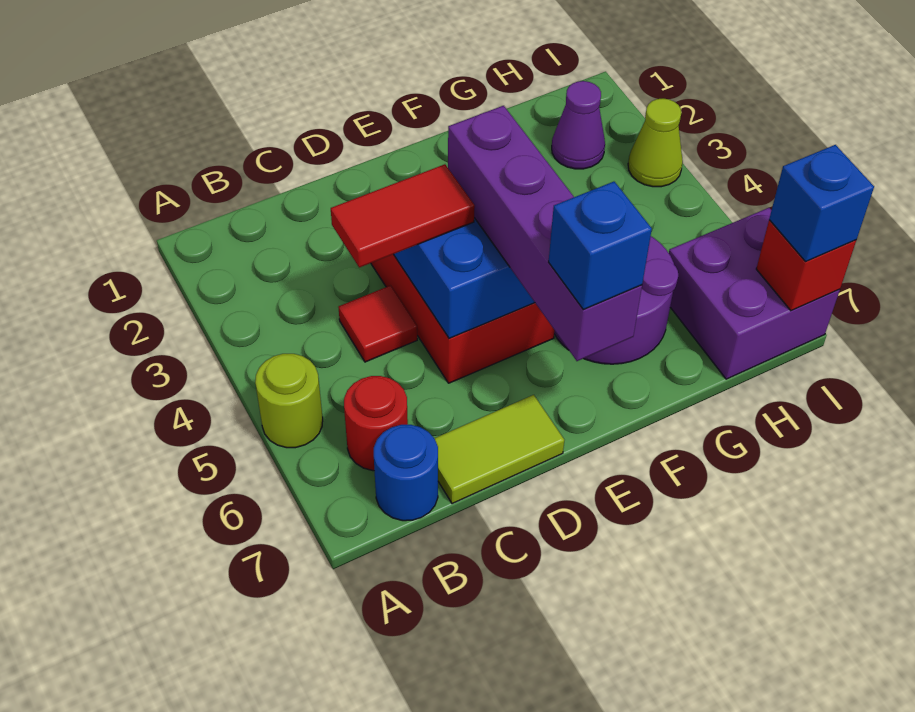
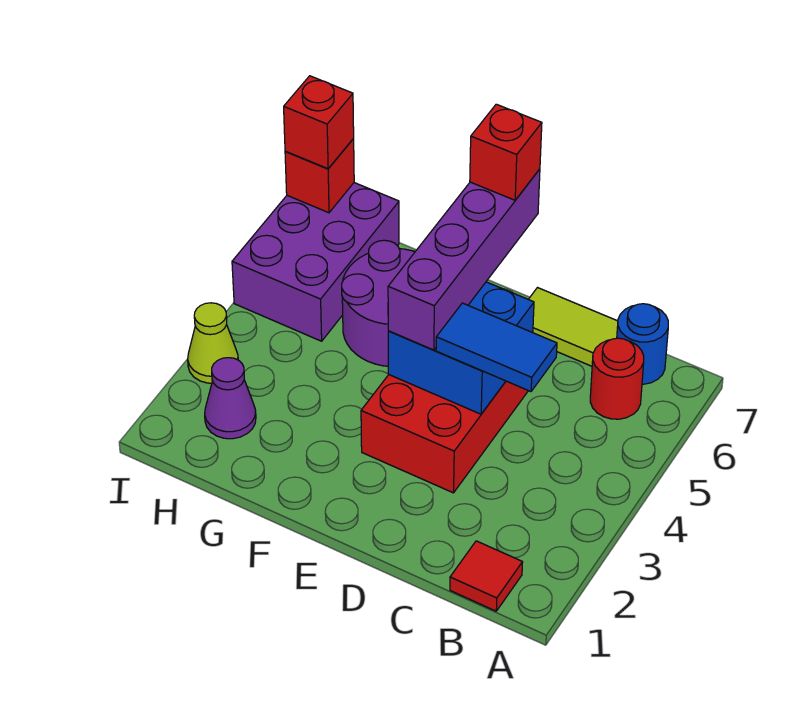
lime round brick A5 level 1 -> none
red tile C4 level 1 -> red tile B1 level 1
red tile C4:D4 level 3 -> blue tile C4:D4 level 3
blue brick E7 level 4 -> red brick E7 level 4
purple brick H6:I7 level 1 -> purple brick H5:I7 level 1
blue brick I7 level 3 -> red brick I7 level 3

